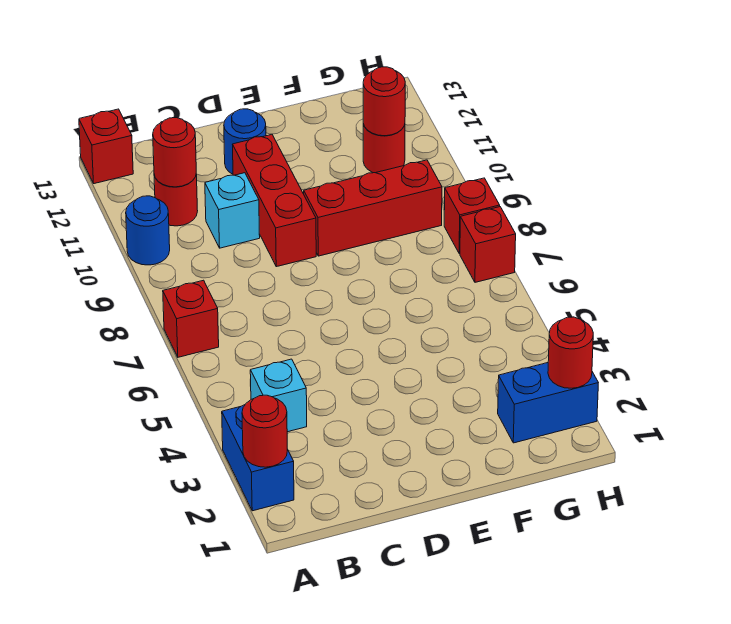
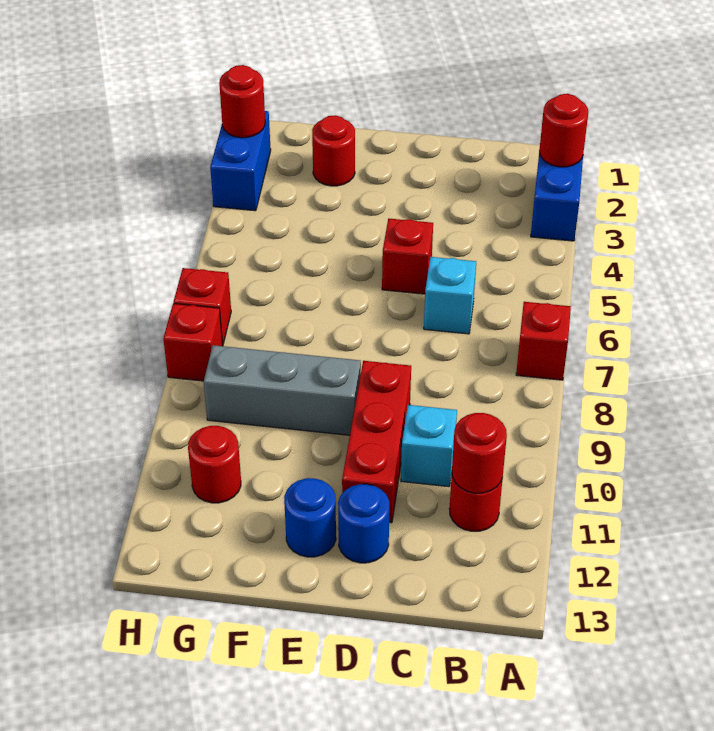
blue round brick A10 level 1 -> blue round brick E12 level 1
red brick A13 level 1 -> red brick D5 level 1
cyan brick B4 level 1 -> cyan brick C6 level 1
red brick E9:G9 level 1 -> grey brick E9:G9 level 1
blue brick G2:H2 level 1 -> blue brick H2:H3 level 1
red round brick G11 level 2 -> red round brick F2 level 1

